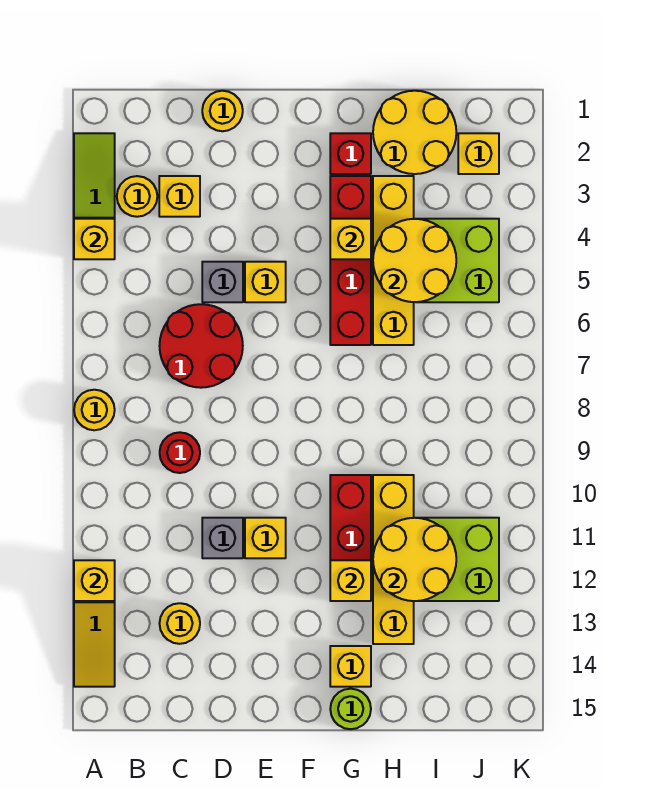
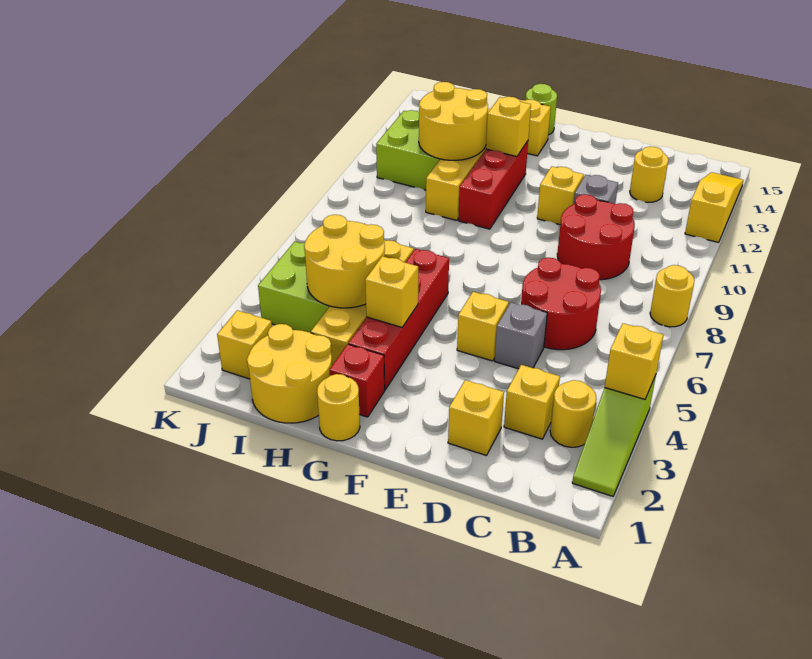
yellow brick A12 level 2 -> yellow brick D2 level 1
red round brick C9 level 1 -> red round brick C9:D10 level 1
yellow round brick D1 level 1 -> yellow round brick G1 level 1

